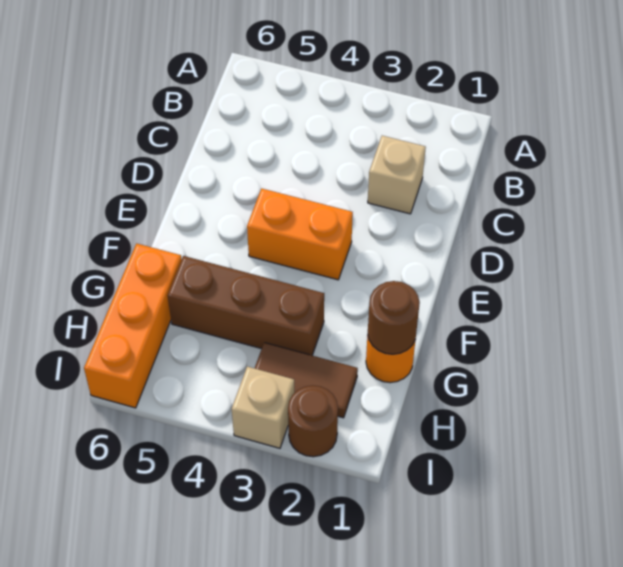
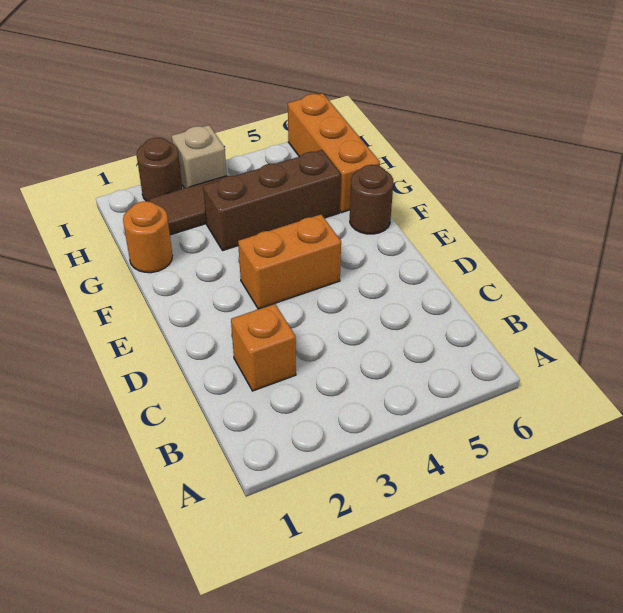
tan brick C2 level 1 -> orange brick C2 level 1
brown round brick G1 level 2 -> brown round brick F6 level 1

